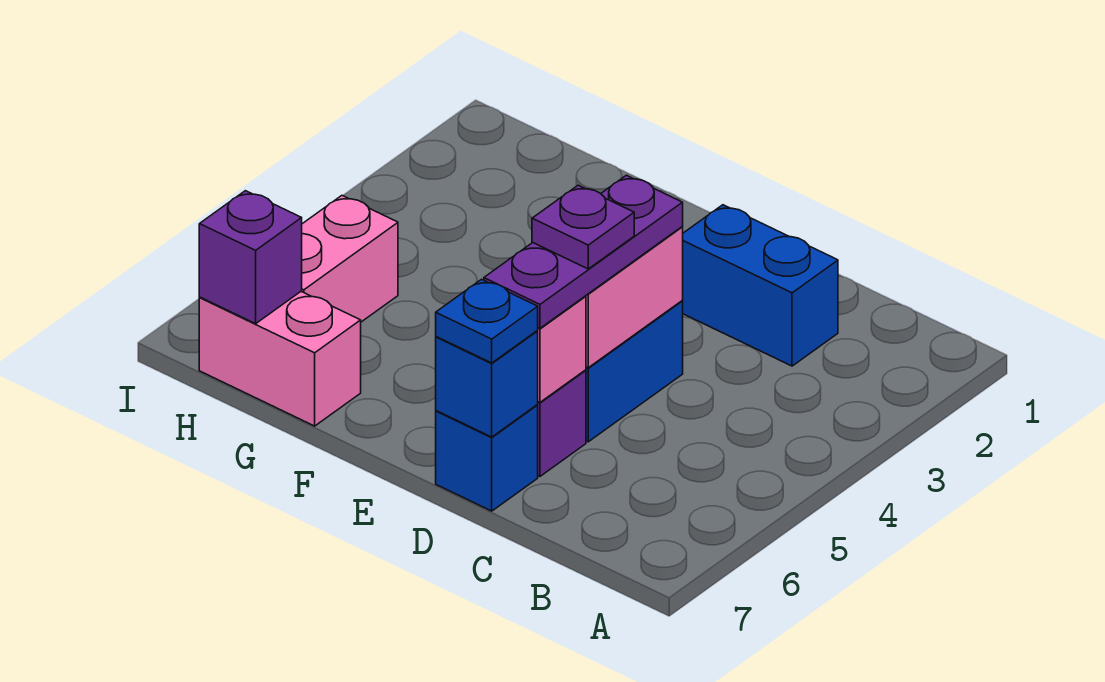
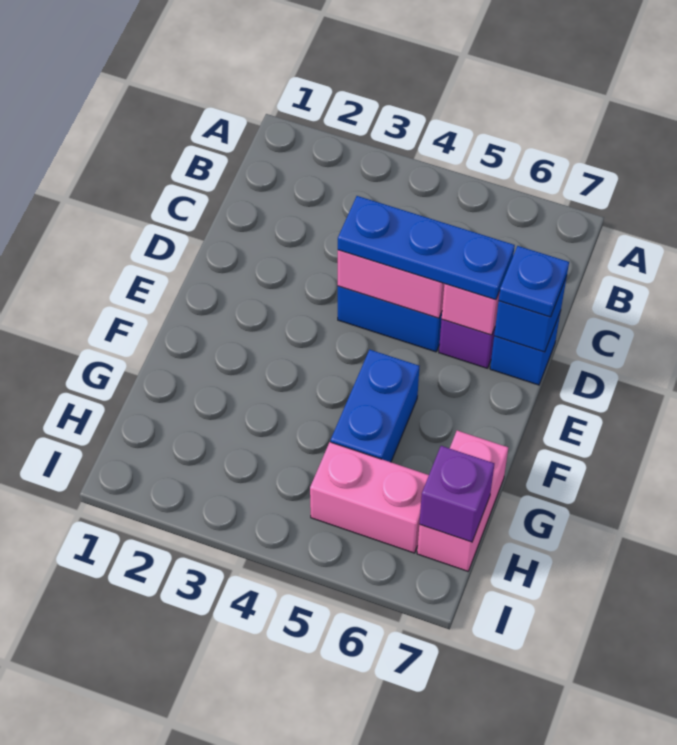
blue brick C2:D2 level 1 -> blue brick F5:G5 level 1
purple plate D4:D6 level 3 -> blue plate D4:D6 level 3
purple plate D5 level 4 -> none

